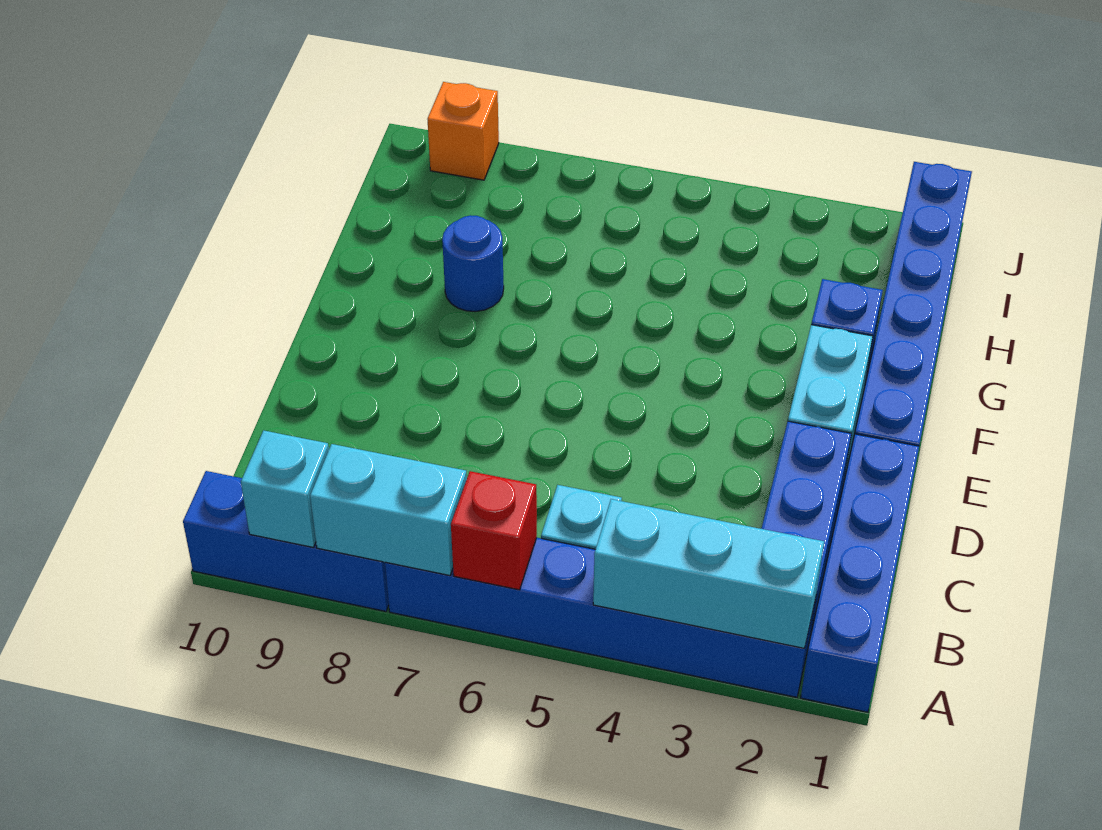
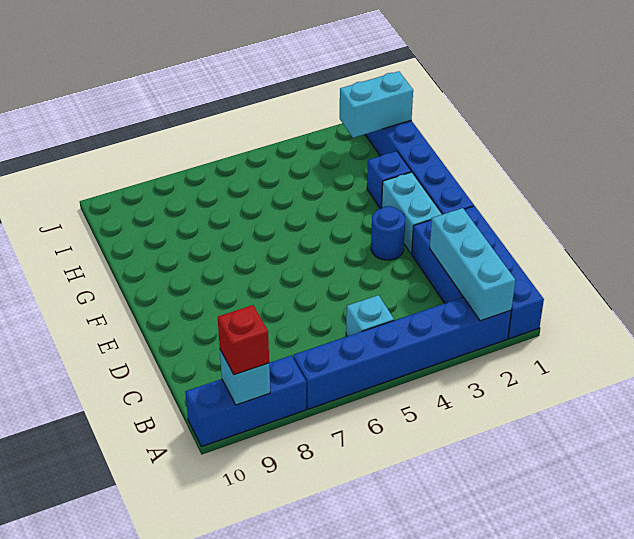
cyan brick A2:A4 level 2 -> cyan brick A2:C2 level 2
red brick A6 level 2 -> red brick A9 level 3
cyan brick A7:A8 level 2 -> cyan brick I1:I2 level 2
blue round brick G8 level 1 -> blue round brick E3 level 1
orange brick J9 level 1 -> none

